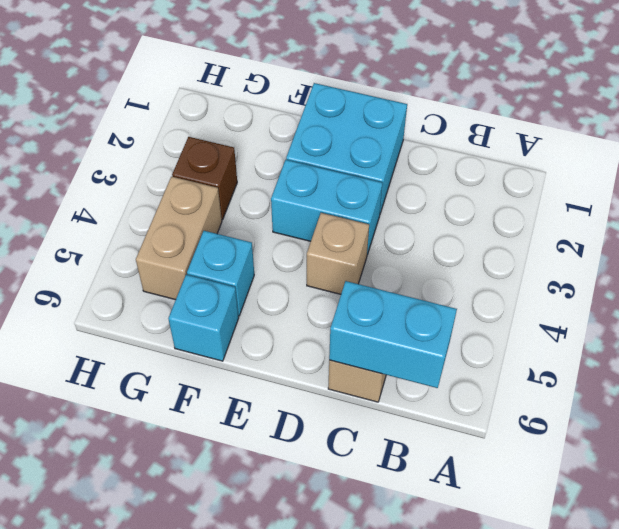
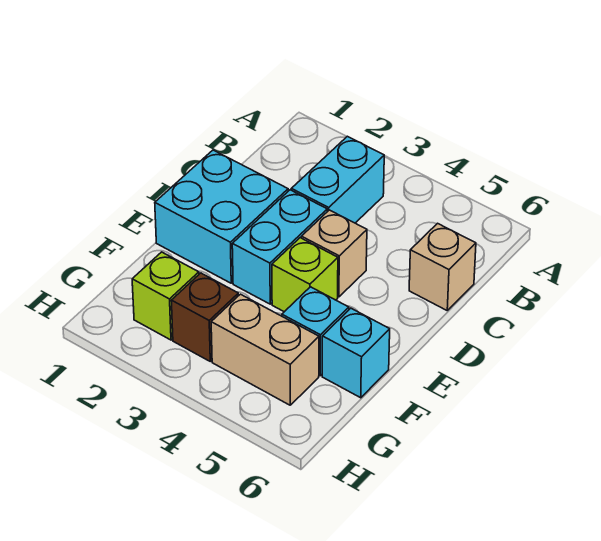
cyan brick B6:C6 level 2 -> cyan brick B3:C3 level 1
none -> lime brick E4 level 1
none -> lime brick G2 level 1

